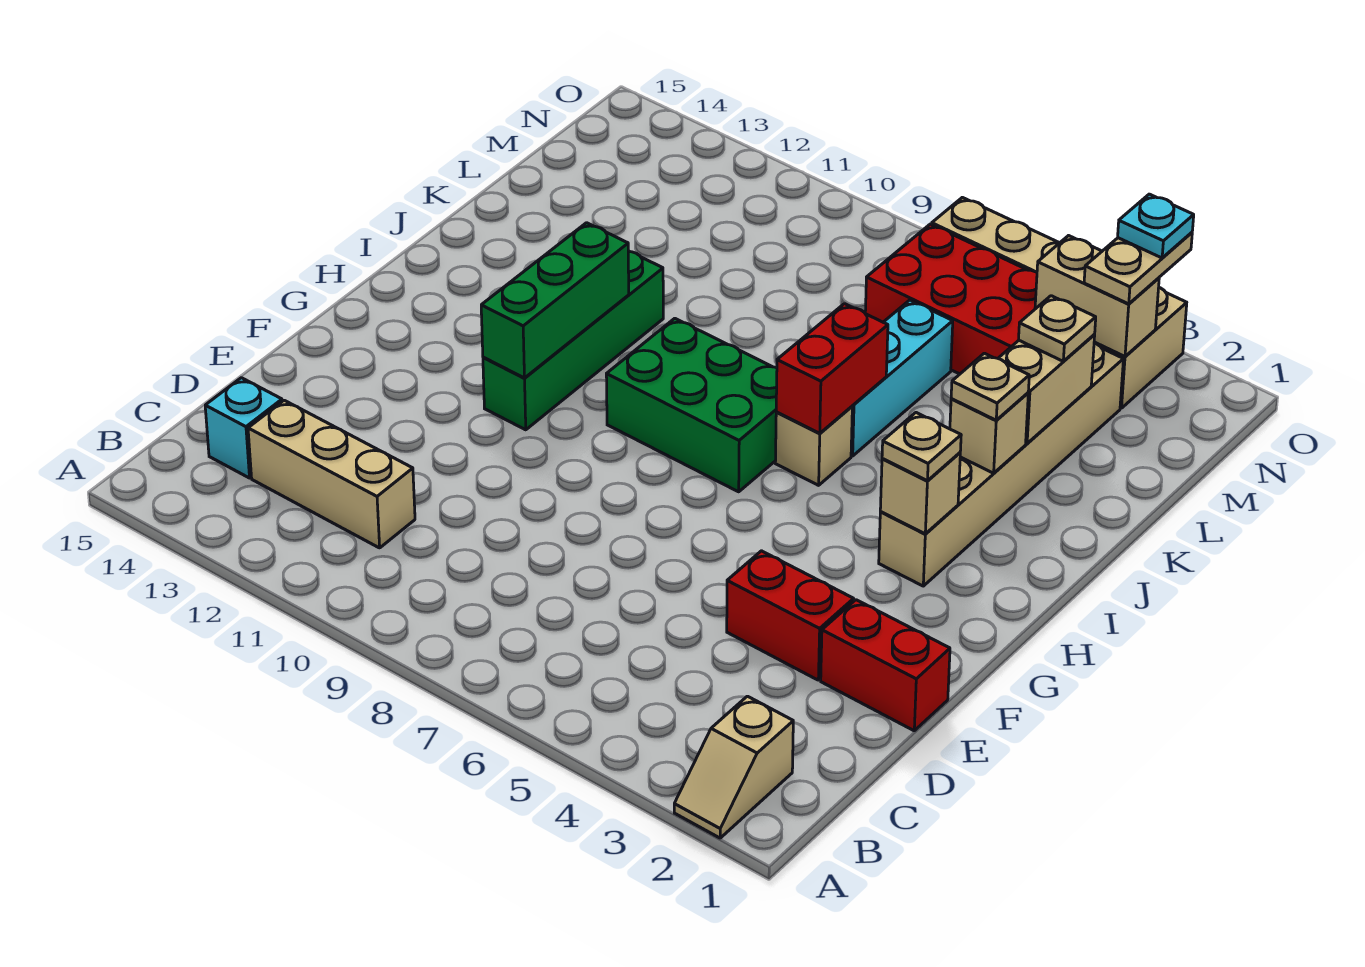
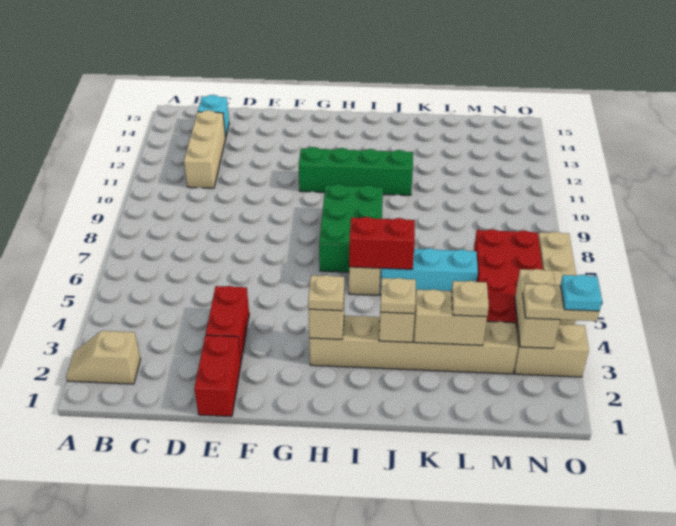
green brick G11:I11 level 2 -> none

